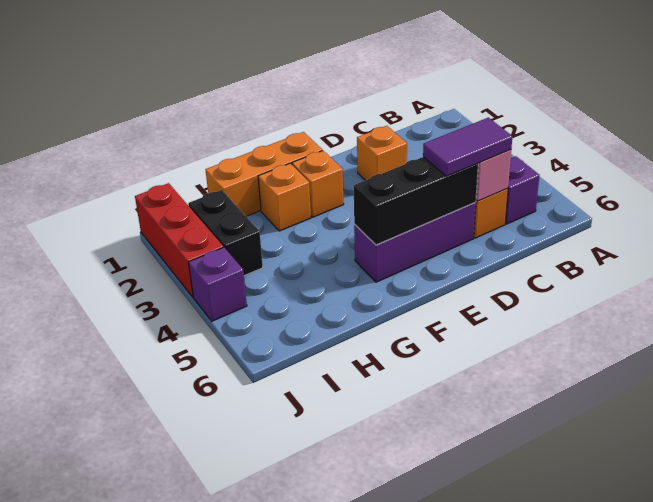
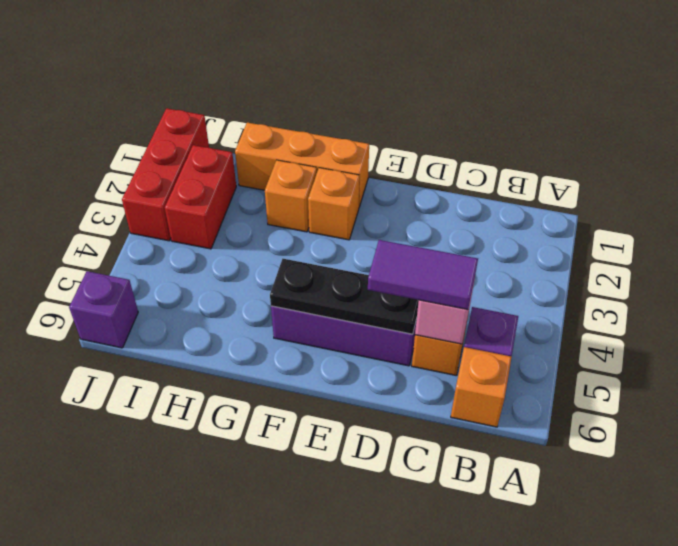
orange brick D2 level 1 -> orange brick B6 level 1
black brick D5:F5 level 2 -> black plate D5:F5 level 2
black brick I2:I3 level 1 -> red brick I2:I3 level 1
purple brick J4 level 1 -> purple brick J6 level 1

